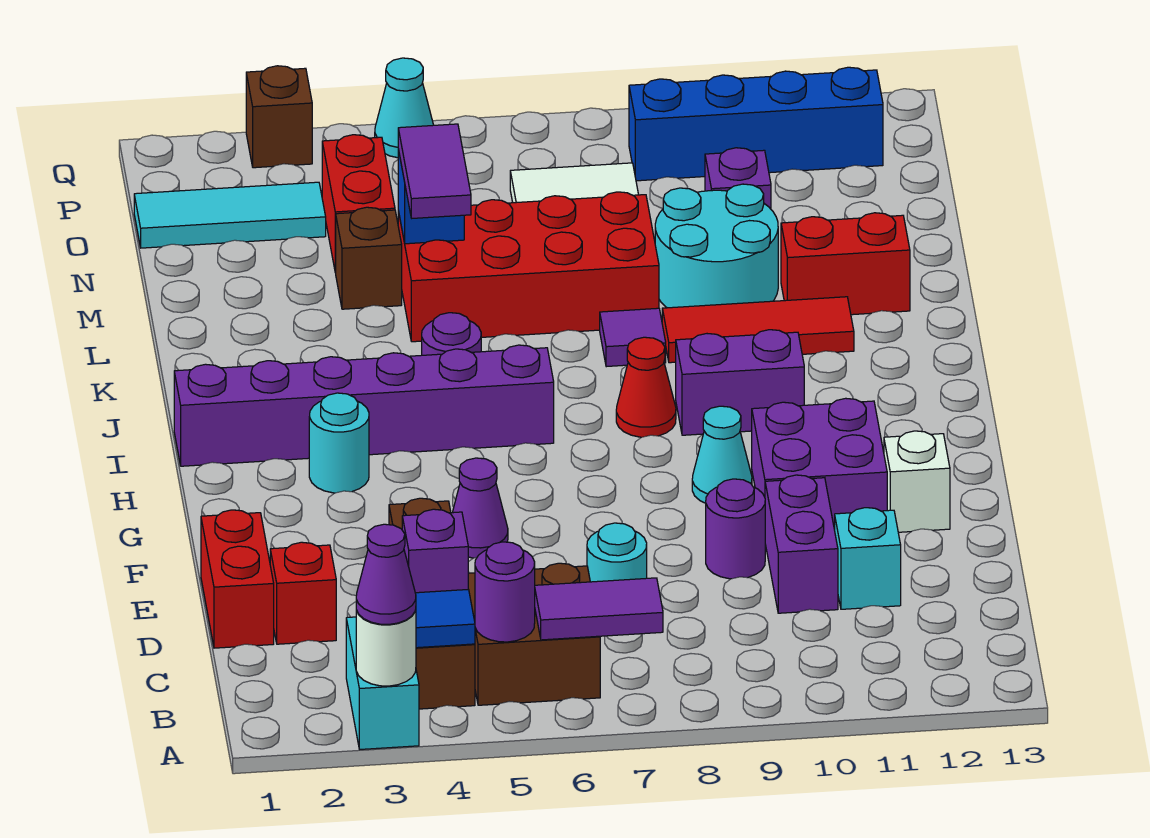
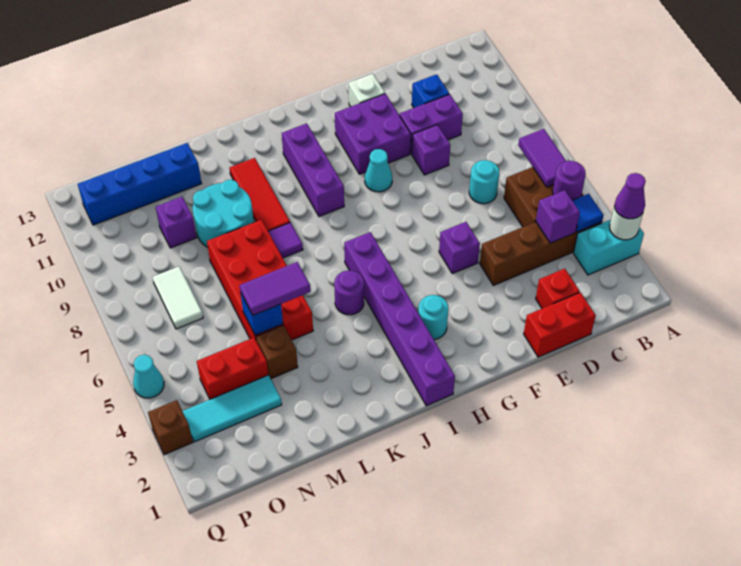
cyan brick D11 level 1 -> blue brick D11 level 1
purple round brick E9 level 1 -> purple brick E9 level 1
purple cone F5 level 1 -> purple brick F5 level 1
red cone I8 level 1 -> none
purple brick I9:I10 level 1 -> purple brick I9:I11 level 1
red brick L11:L12 level 1 -> none
cyan tile O1:O3 level 1 -> cyan tile N3:P3 level 1
blue brick P9:P12 level 1 -> blue brick M12:P12 level 1

